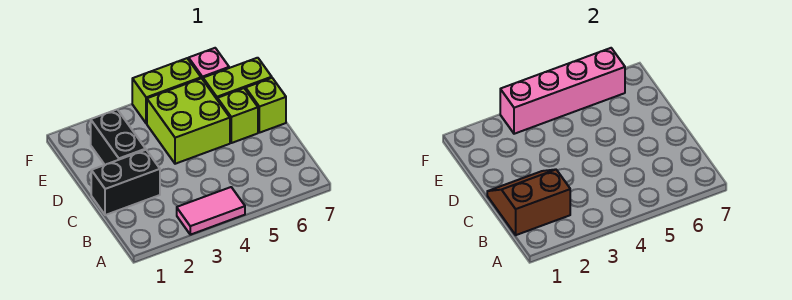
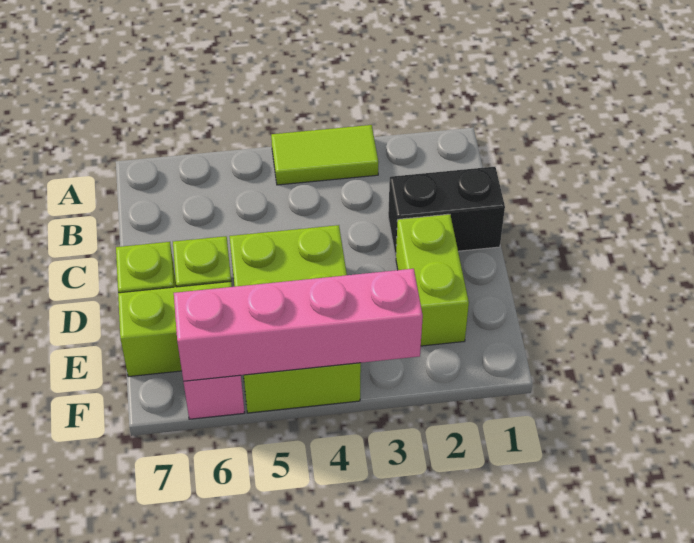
pink tile A3:A4 level 1 -> lime tile A3:A4 level 1
brown slope B1:C2 level 2 top B -> none
black brick D2:E2 level 1 -> lime brick D2:E2 level 1

